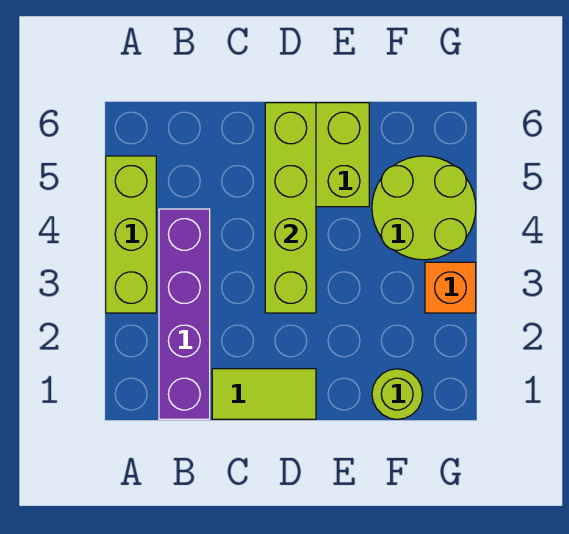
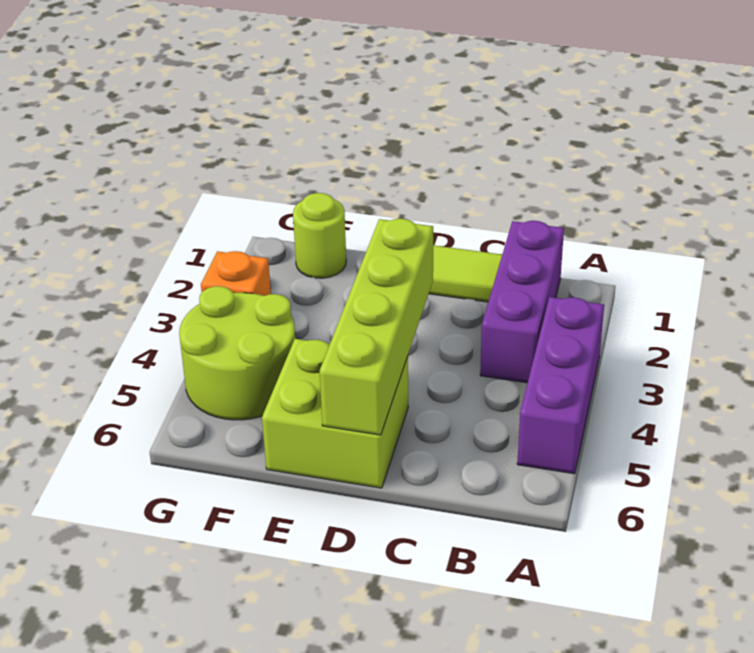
lime brick A3:A5 level 1 -> purple brick A3:A5 level 1
purple brick B1:B4 level 1 -> purple brick B1:B3 level 1

